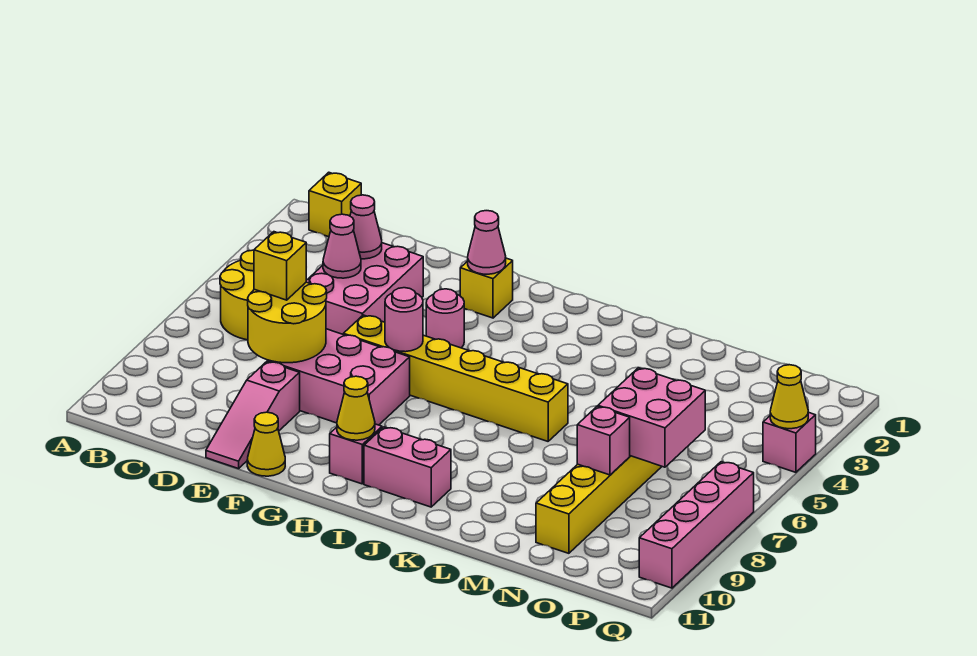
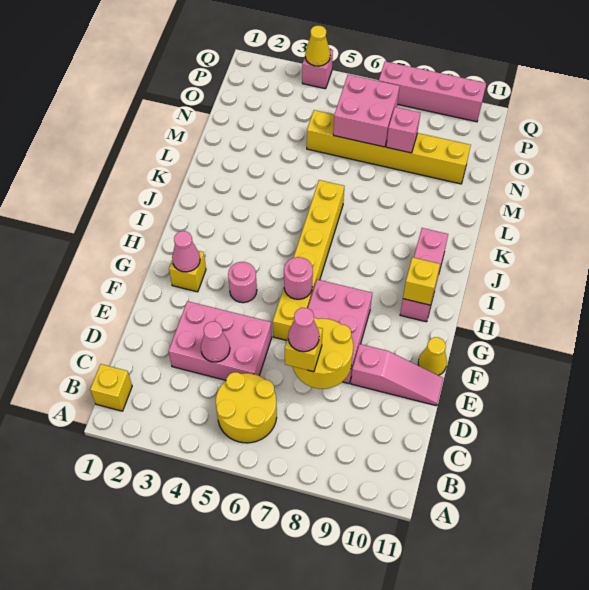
pink cone D3 level 2 -> pink cone D7 level 4
yellow cone H10 level 2 -> yellow brick H10 level 2

